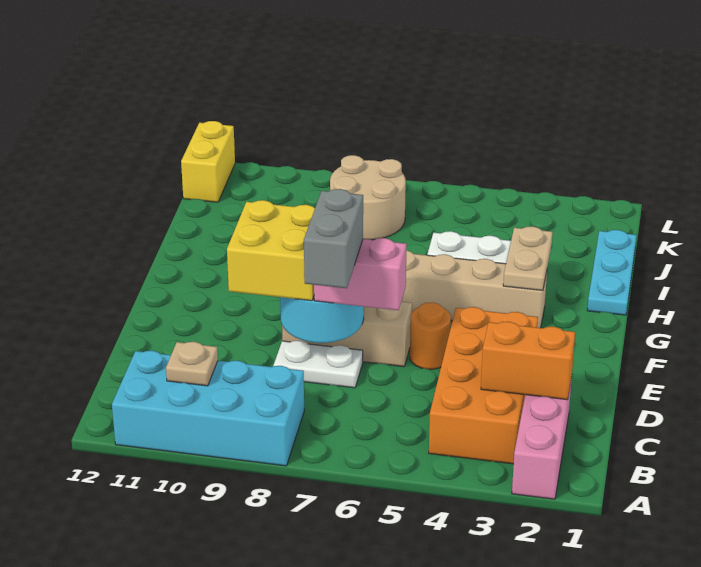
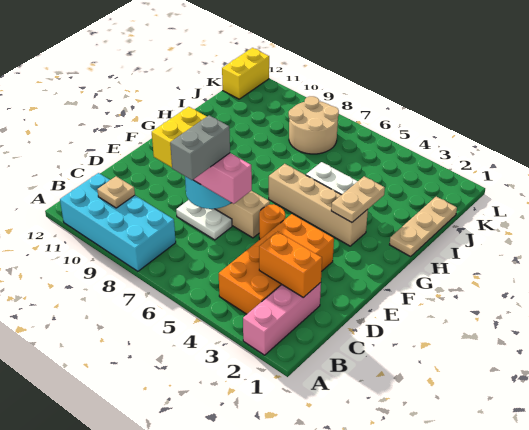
cyan plate H1:J1 level 1 -> tan plate H1:J1 level 1

